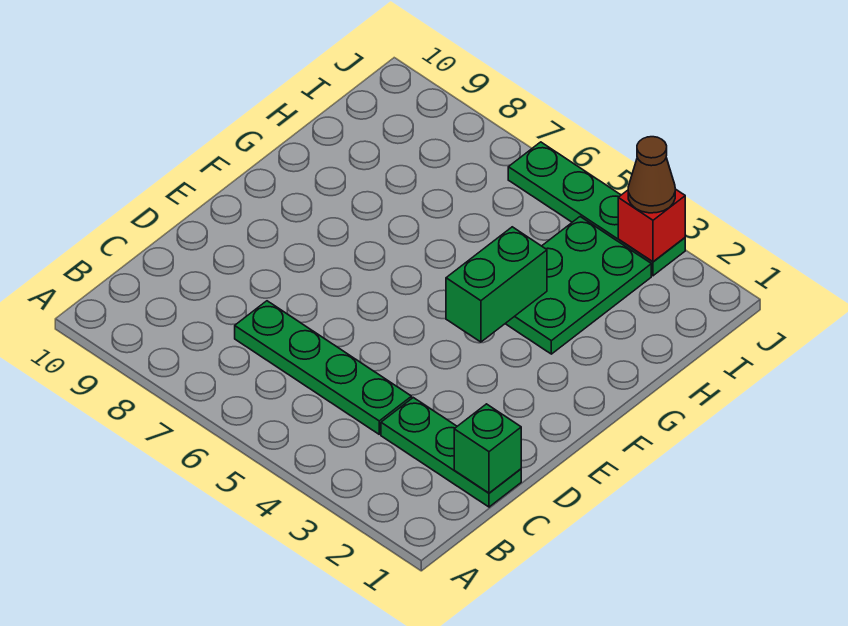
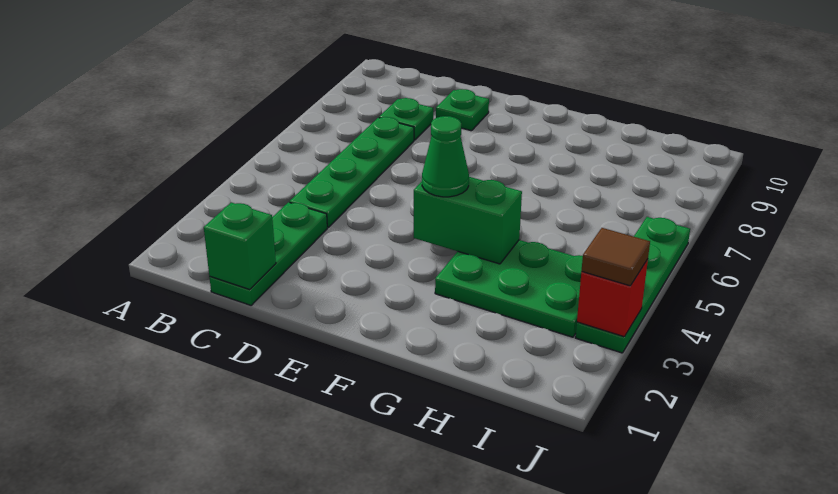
none -> green plate C8 level 1
none -> green plate D9 level 1
none -> green cone F4 level 3
brown cone J3 level 3 -> brown tile J3 level 3

